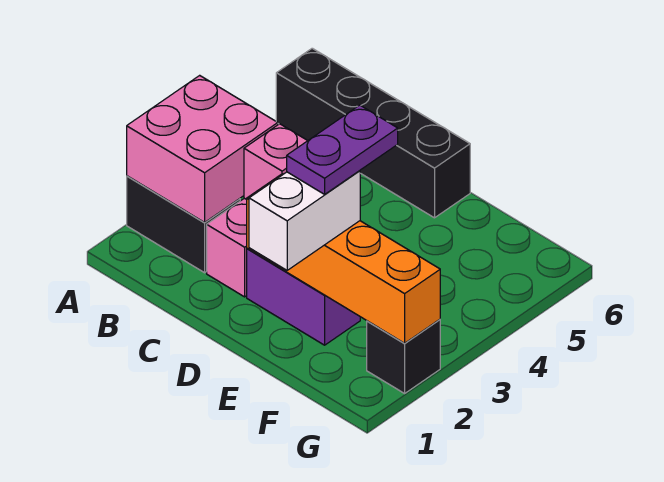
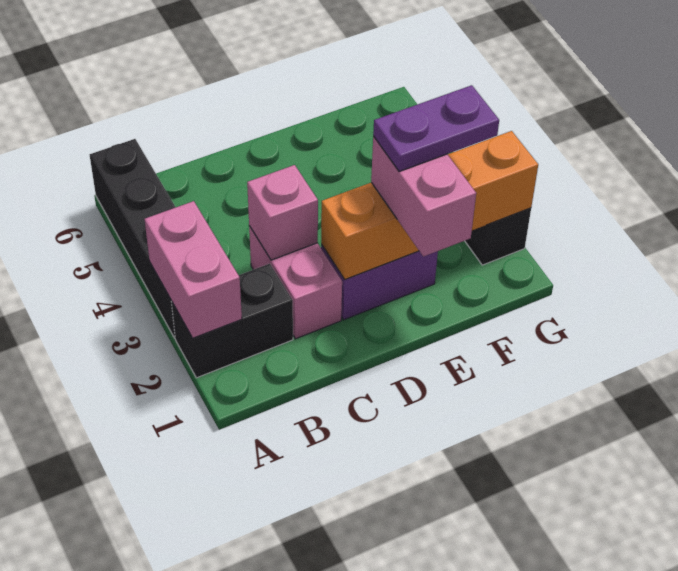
pink brick A2:B3 level 2 -> pink brick A2:A3 level 2
black brick A6:D6 level 1 -> black brick A3:A6 level 1
white brick E1:E2 level 3 -> pink brick E1:E2 level 3
purple plate E2:E3 level 4 -> purple plate E2:F2 level 4

